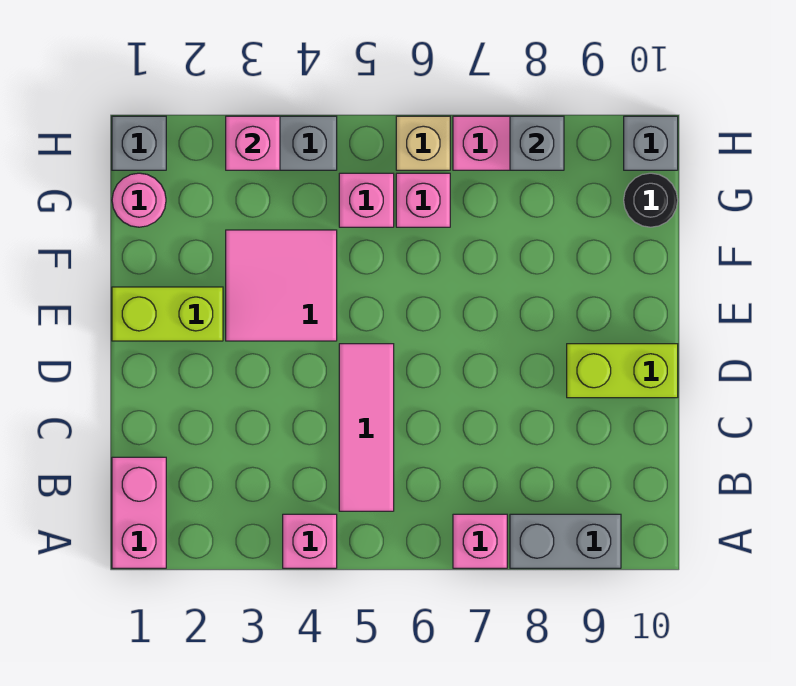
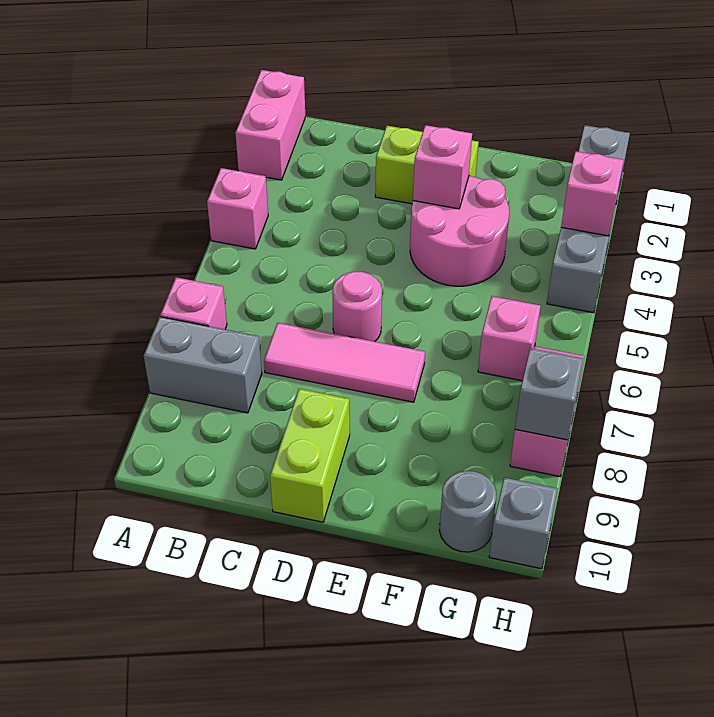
pink brick A1:B1 level 1 -> pink brick A1:A2 level 1
grey brick A8:A9 level 1 -> grey brick A8:B8 level 1
pink tile B5:D5 level 1 -> pink tile C7:E7 level 1
lime brick E1:E2 level 1 -> lime brick D2:E2 level 1
pink tile E3:F4 level 1 -> pink round brick E3:F4 level 1
pink round brick G1 level 1 -> pink round brick D6 level 1
pink brick G5 level 1 -> pink brick E3 level 2
black round brick G10 level 1 -> grey round brick G10 level 1
tan brick H6 level 1 -> none

